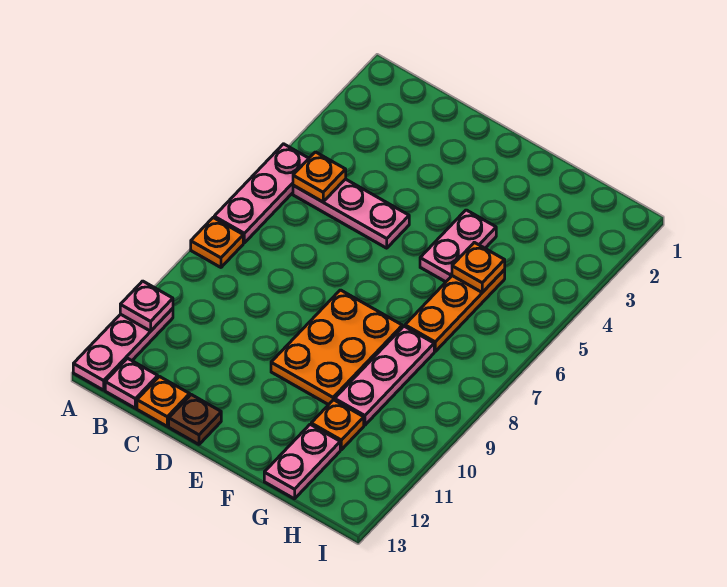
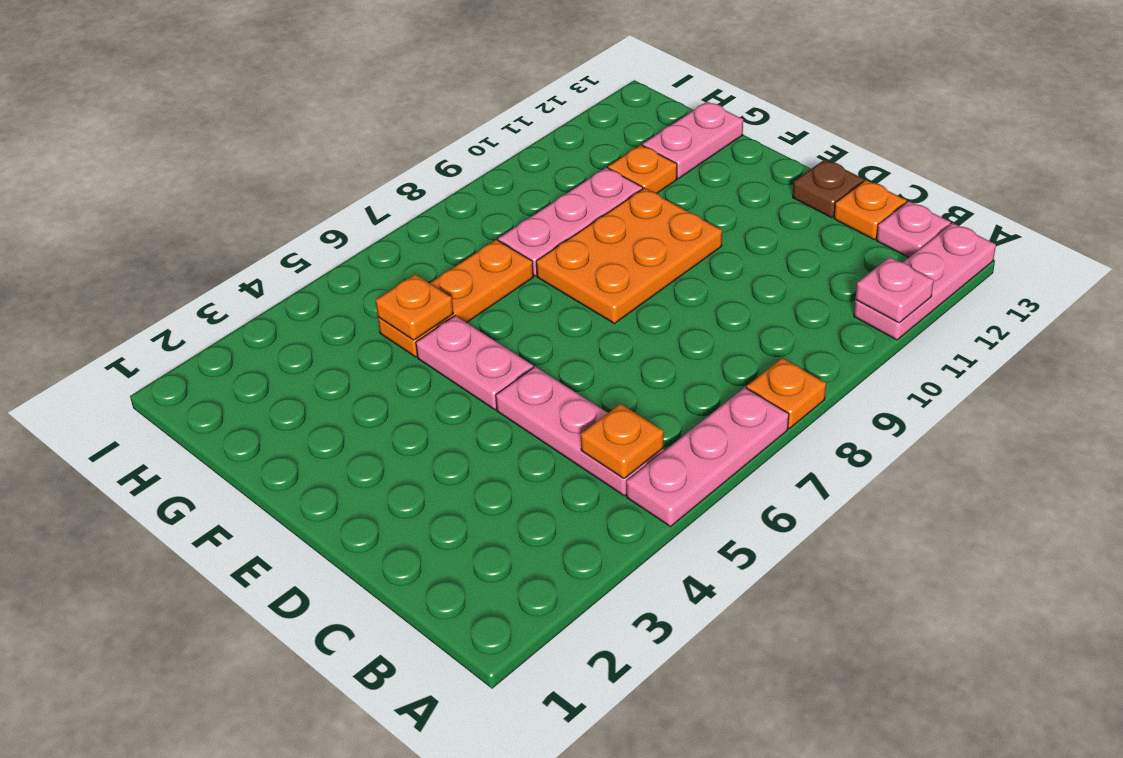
pink plate F4:F5 level 1 -> pink plate E5:F5 level 1

